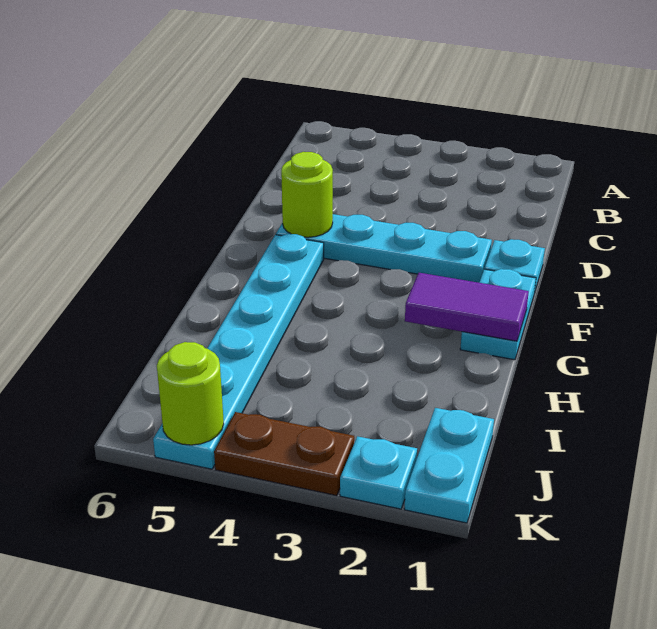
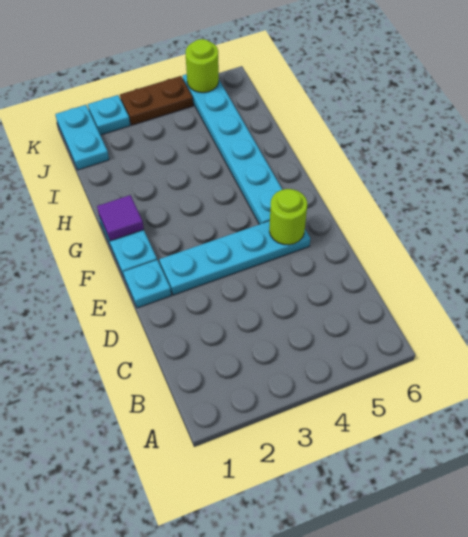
purple tile G1:G2 level 2 -> purple tile G1 level 2

